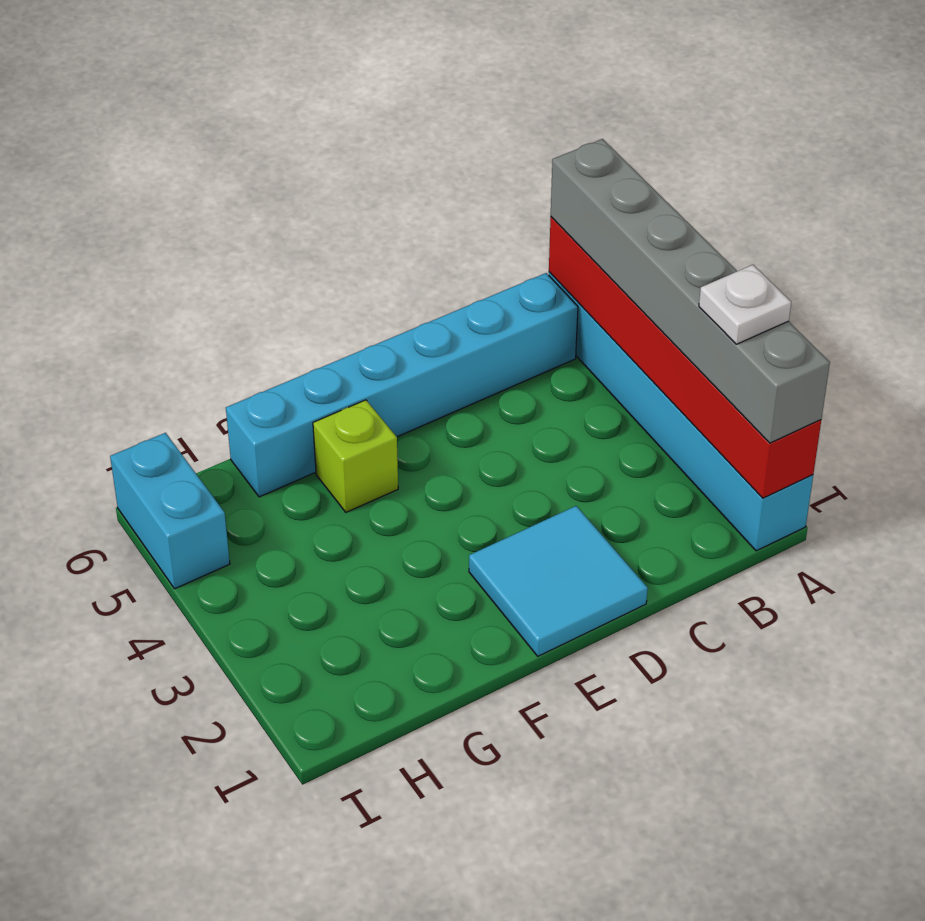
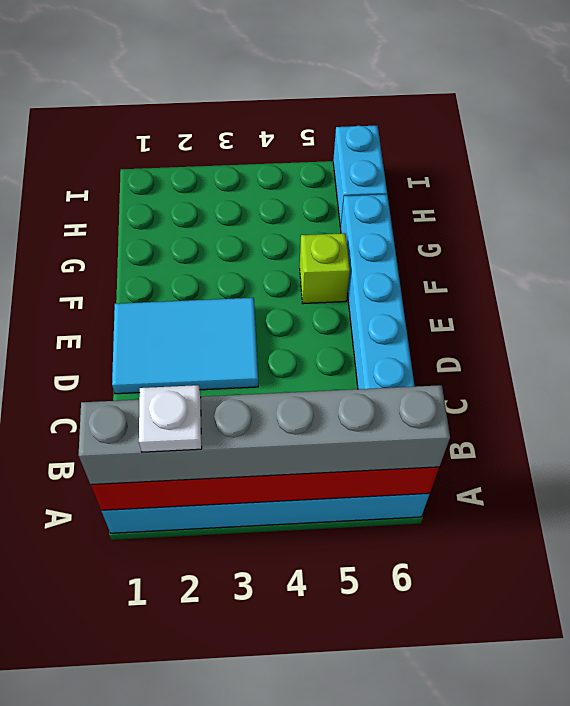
cyan tile D1:E2 level 1 -> cyan tile D1:E3 level 1
cyan brick I5:I6 level 1 -> cyan brick H6:I6 level 1

